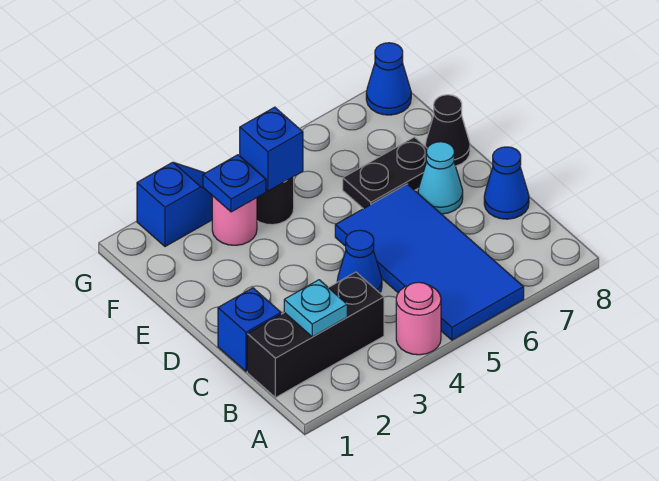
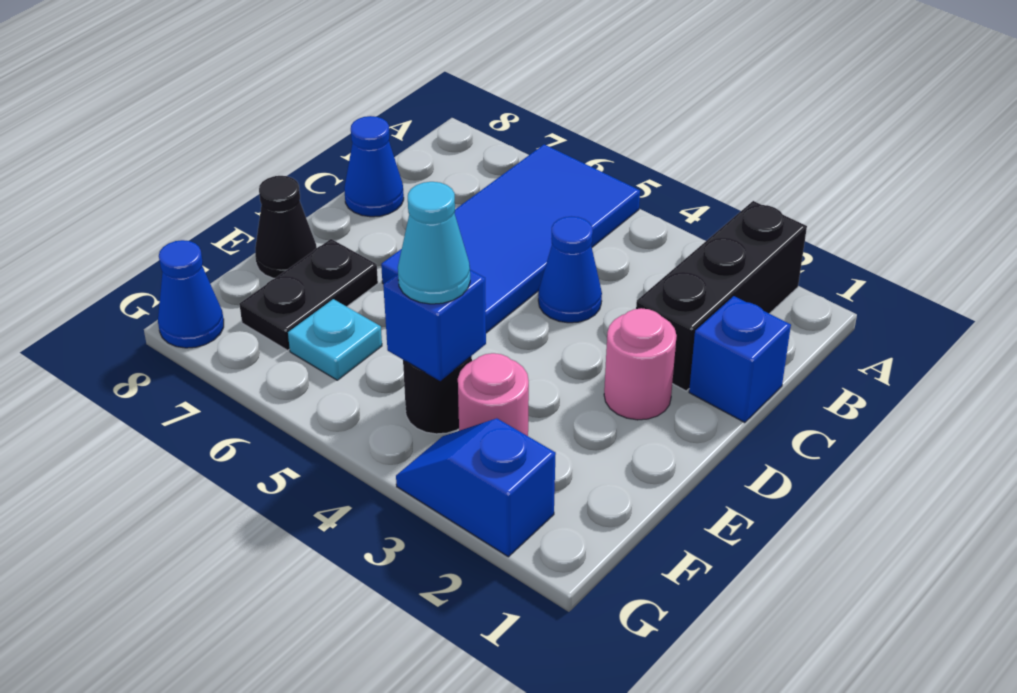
pink round brick A4 level 1 -> pink round brick D2 level 1
black brick B1:B3 level 1 -> black brick A2:C2 level 1
cyan plate B2 level 2 -> cyan plate F6 level 1
cyan cone D7 level 1 -> cyan cone F4 level 3
black plate E6:E7 level 1 -> black plate E7:F7 level 1
blue plate F3 level 2 -> none

